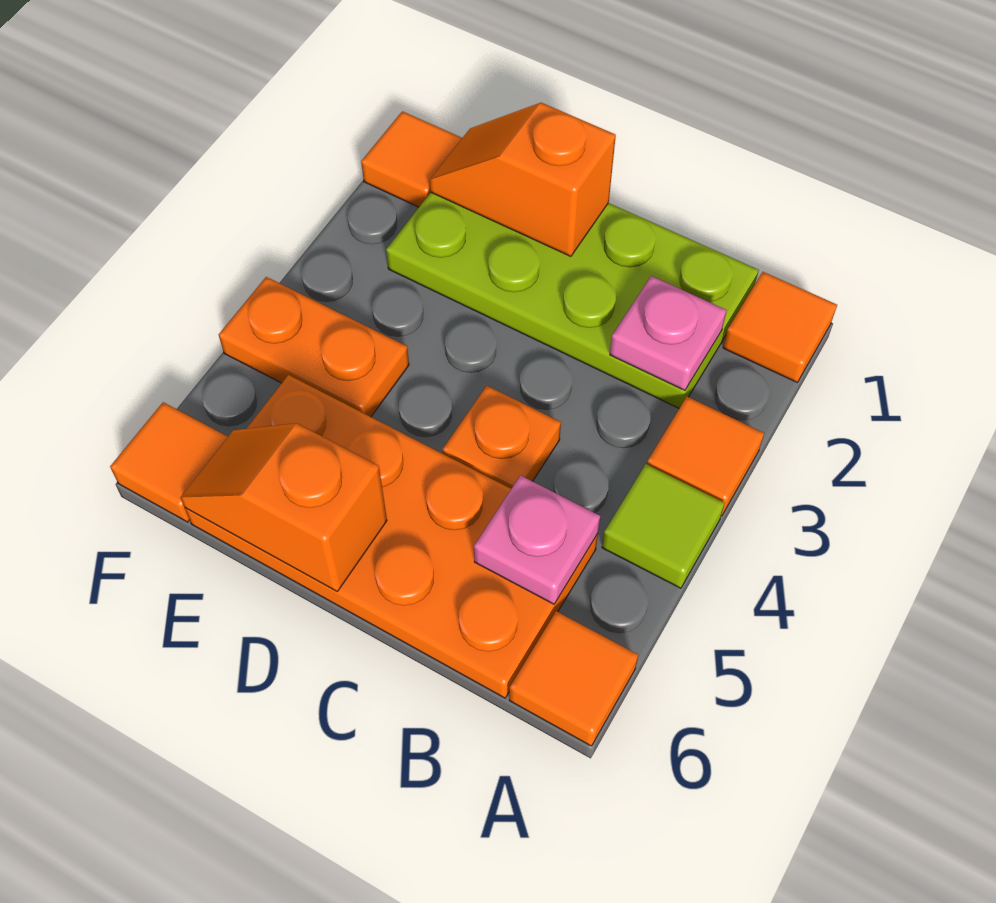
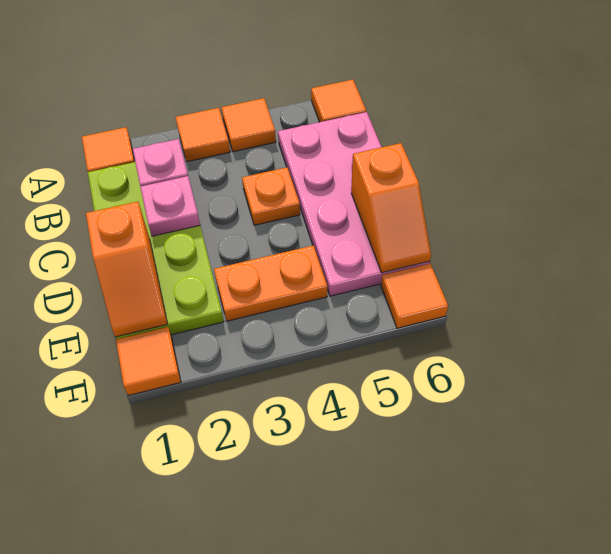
lime tile A4 level 1 -> orange tile A4 level 1
orange plate B5:E6 level 1 -> pink plate B5:E6 level 1
pink plate B5 level 2 -> pink plate C2 level 2
orange plate E4:F4 level 1 -> orange plate E3:E4 level 1

